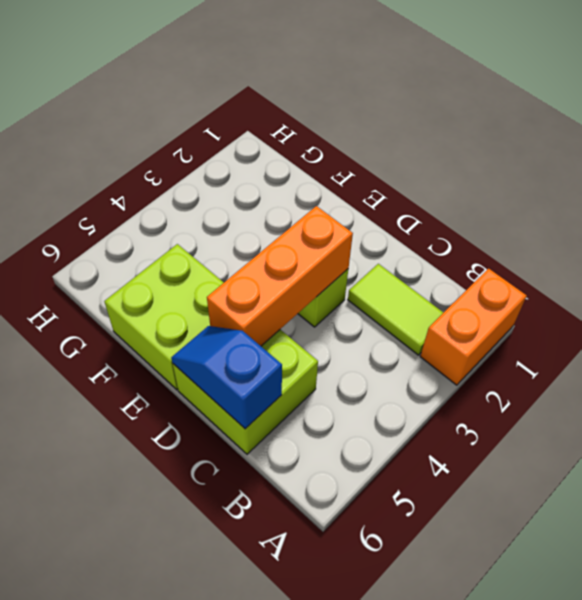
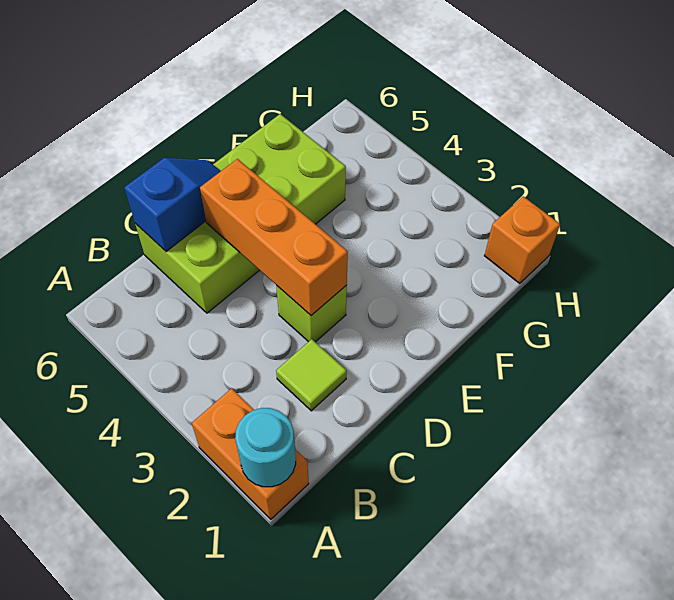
none -> cyan round brick A1 level 2
lime tile B2:C2 level 1 -> lime tile C2 level 1
none -> orange brick H1 level 1

